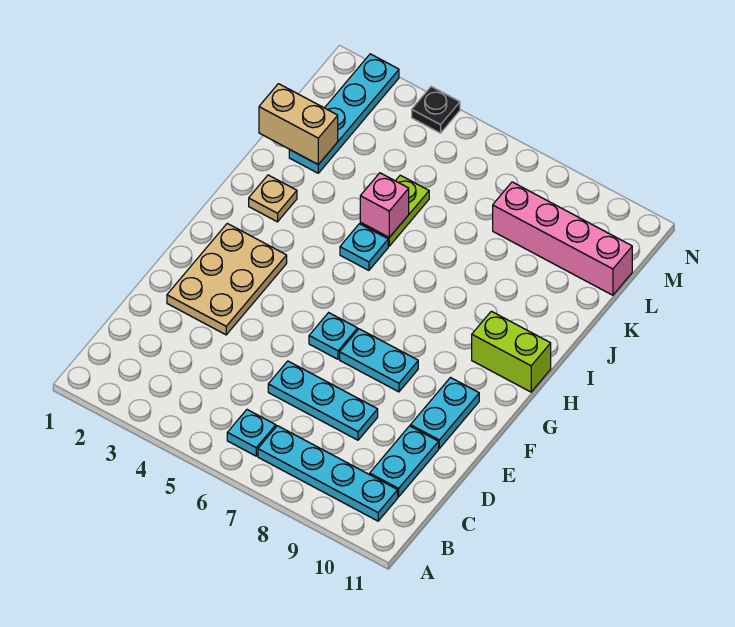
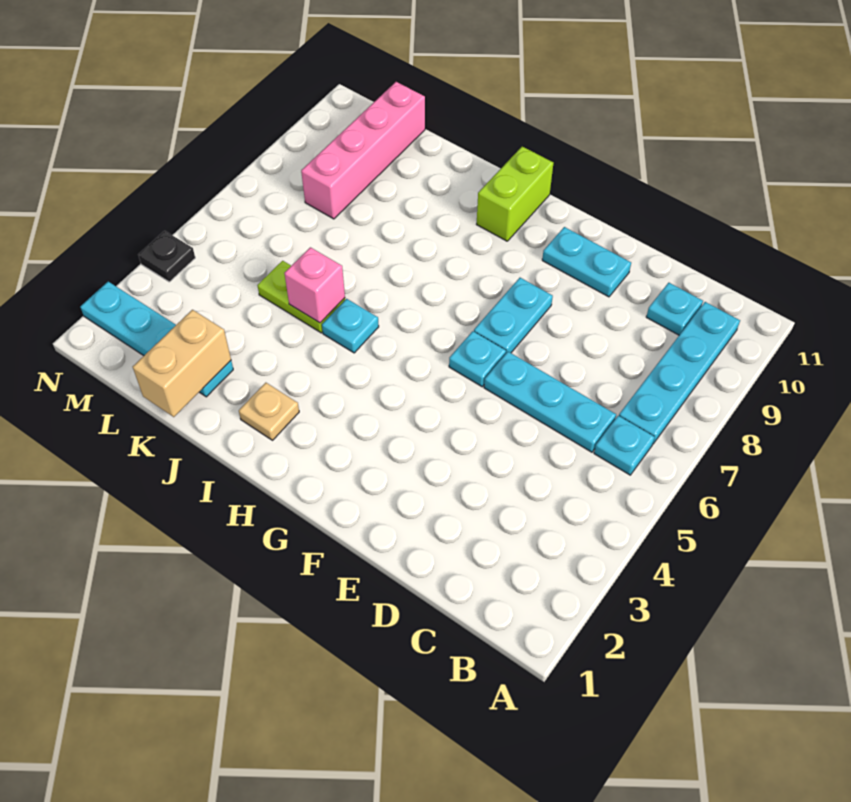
cyan plate C10:D10 level 1 -> cyan plate C10 level 1
cyan plate D6:D8 level 1 -> cyan plate C6:E6 level 1
tan plate E2:G3 level 1 -> none

